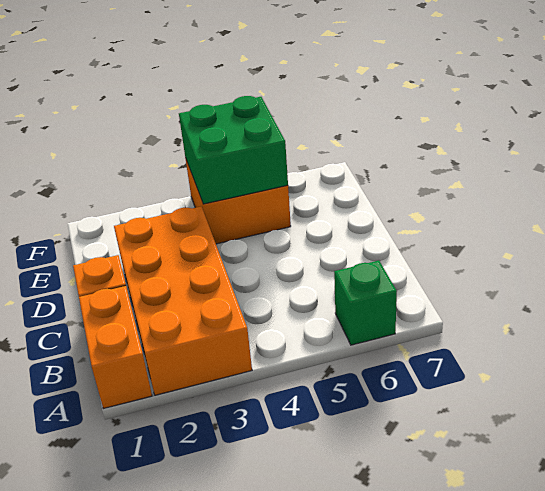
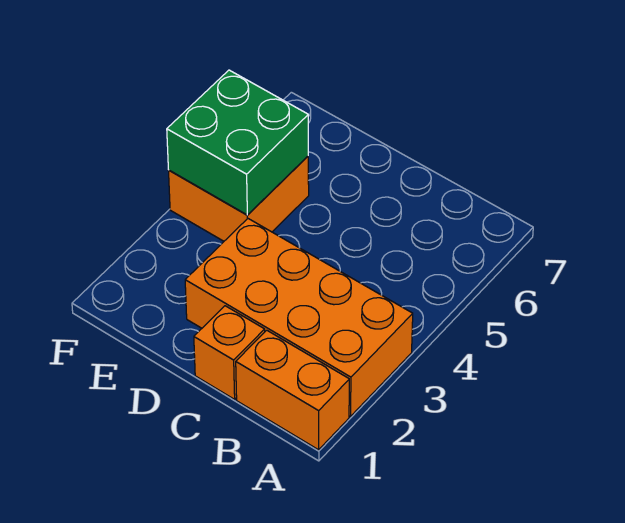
green brick A6 level 1 -> none

